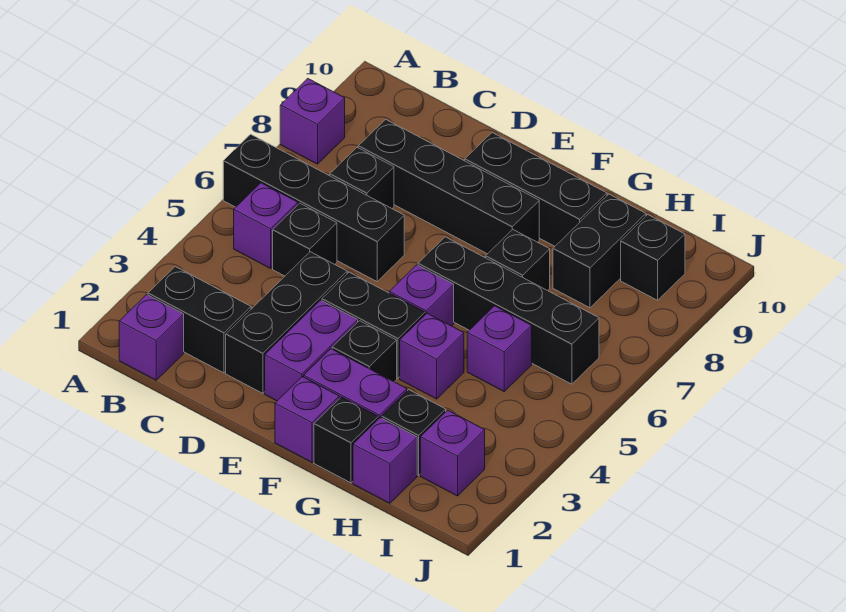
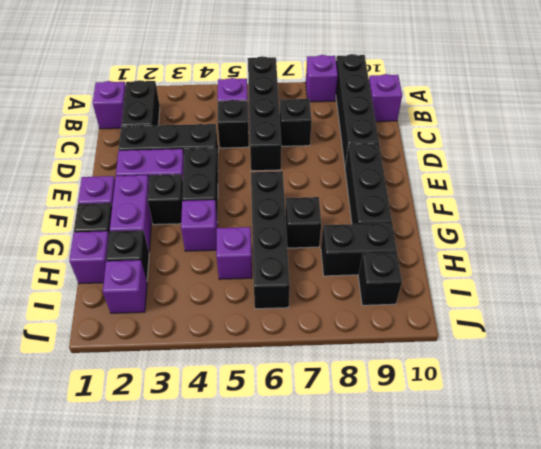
black brick C8:F8 level 1 -> black brick A9:D9 level 1
purple brick F5 level 1 -> purple brick B10 level 1

